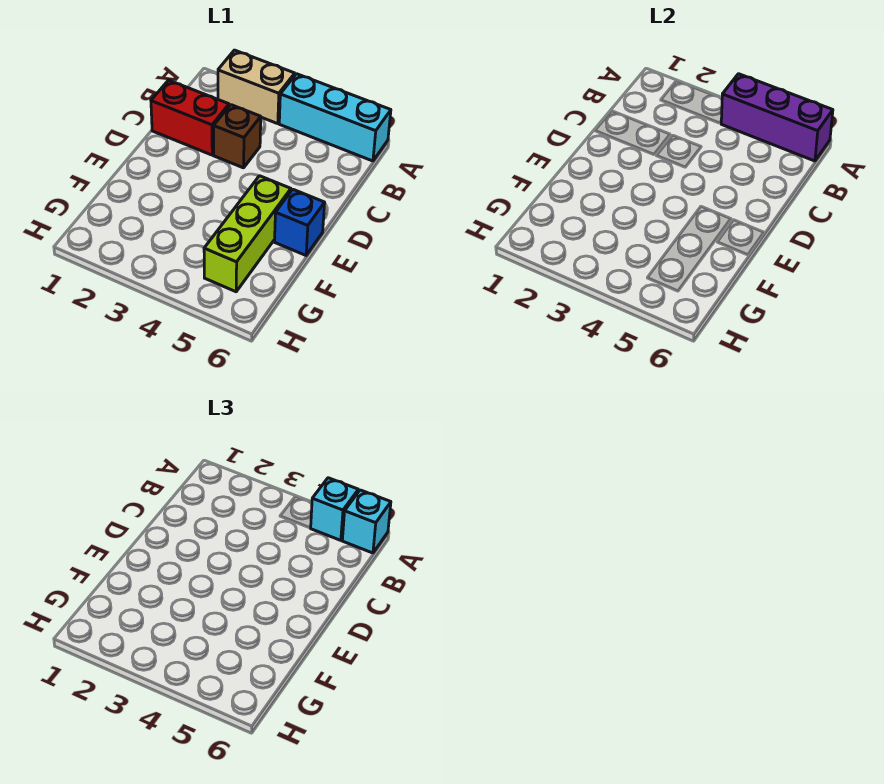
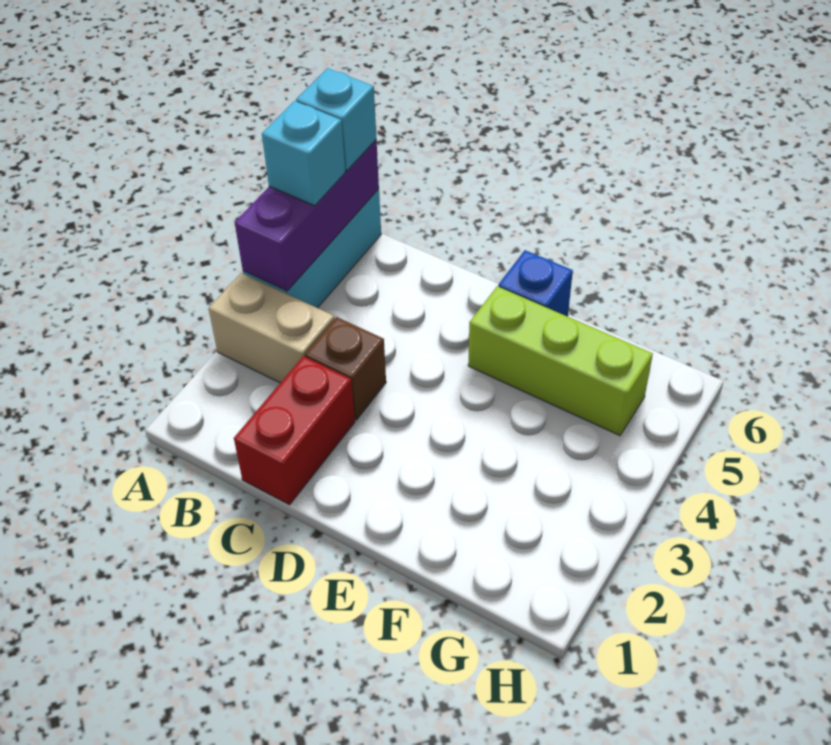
tan brick A2:A3 level 1 -> tan brick A3:B3 level 1

